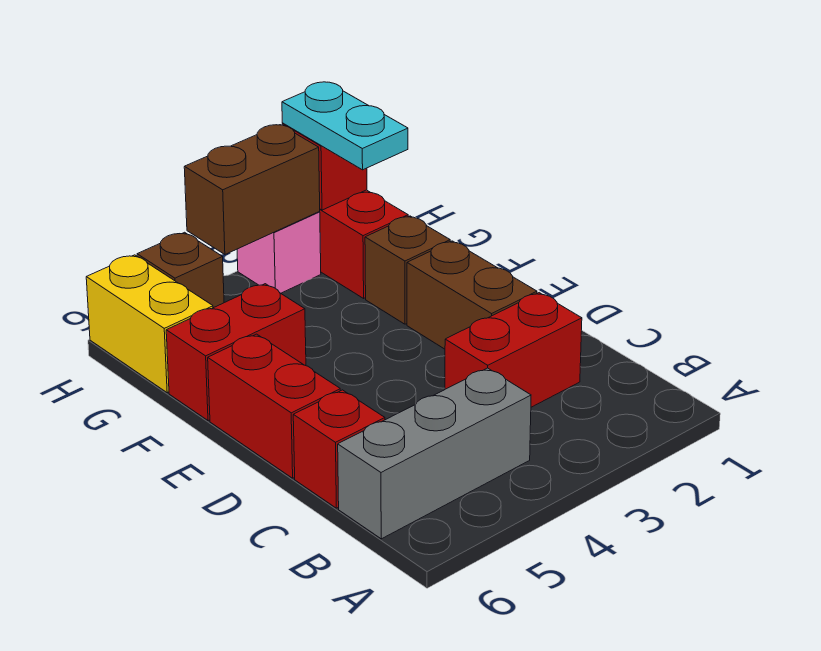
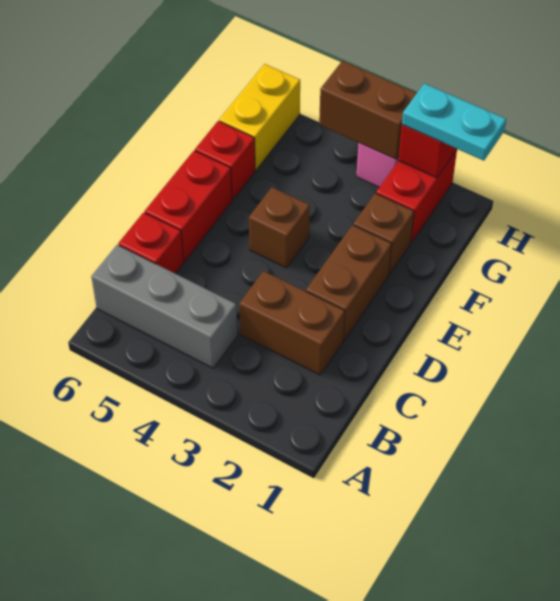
red brick C2:C3 level 1 -> brown brick C2:C3 level 1
red brick F5:F6 level 1 -> red brick F6 level 1
cyan plate G2:H2 level 3 -> cyan plate H1:H2 level 3
brown brick H5 level 1 -> brown brick E4 level 1

